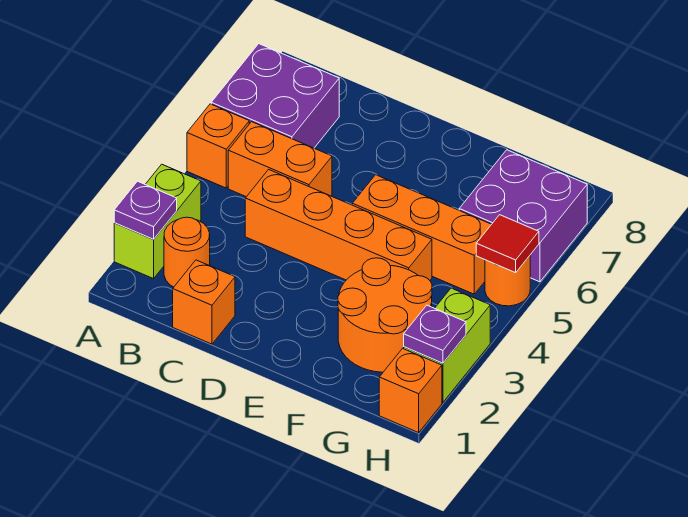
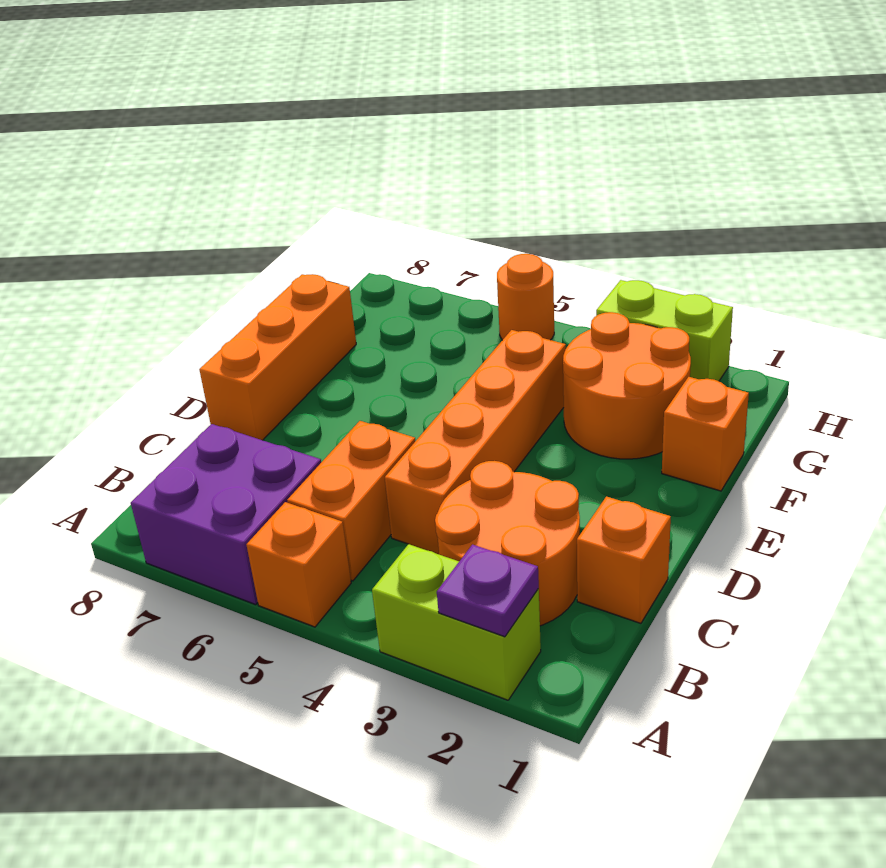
orange round brick B2 level 1 -> orange round brick B2:C3 level 1
orange brick E5:G5 level 1 -> orange brick D8:F8 level 1
purple brick G6:H7 level 1 -> none
orange brick H1 level 1 -> orange brick F1 level 1
purple plate H2 level 2 -> none
red tile H5 level 2 -> none

